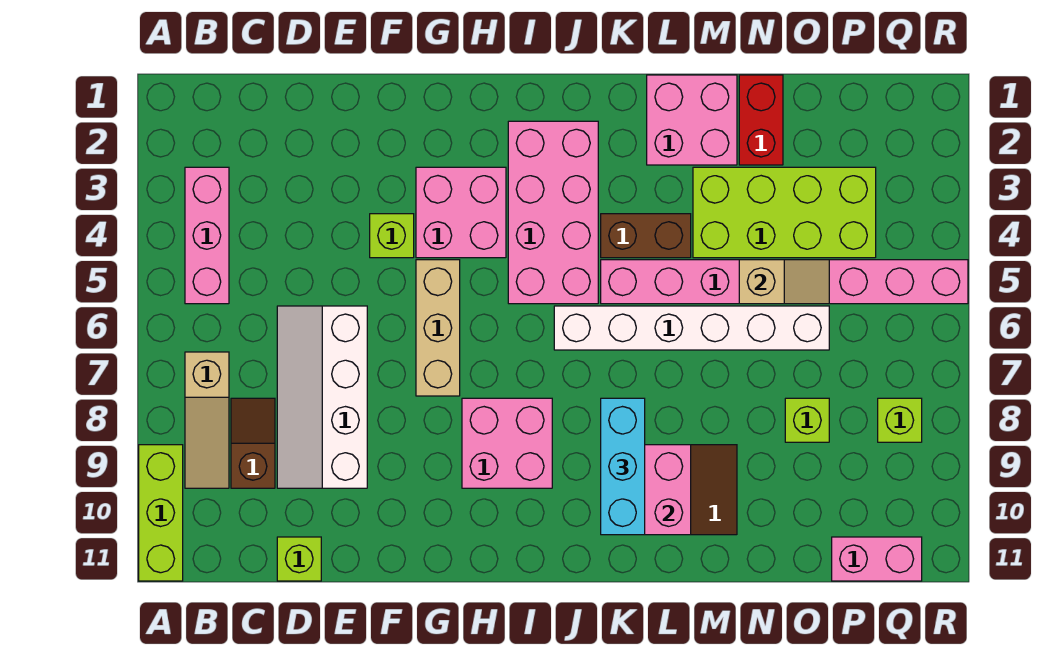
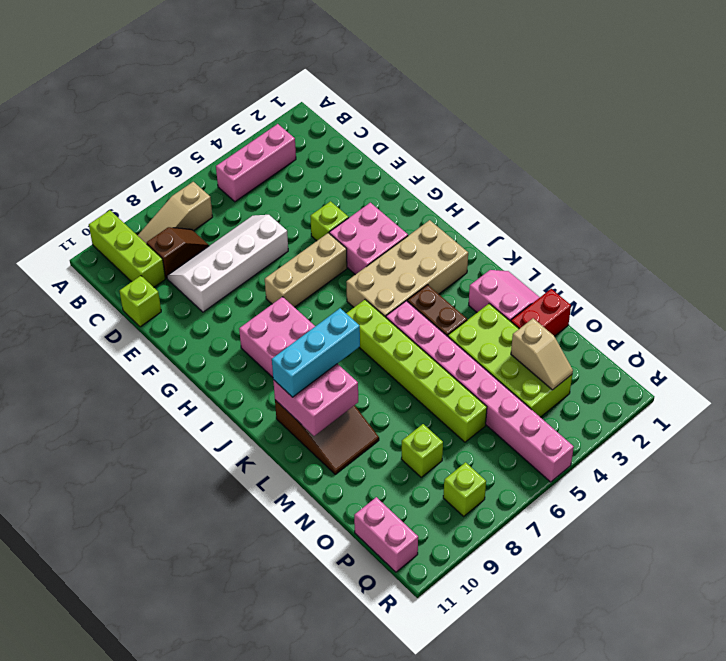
lime brick A9:A11 level 1 -> lime brick A10:C10 level 1
pink brick I2:J5 level 1 -> tan brick I2:J5 level 1
white brick J6:O6 level 1 -> lime brick J6:O6 level 1
pink brick L1:M2 level 1 -> pink slope L1:M2 level 1 top 2
tan slope N5:O5 level 2 top N -> tan slope O3:P3 level 2 top O

